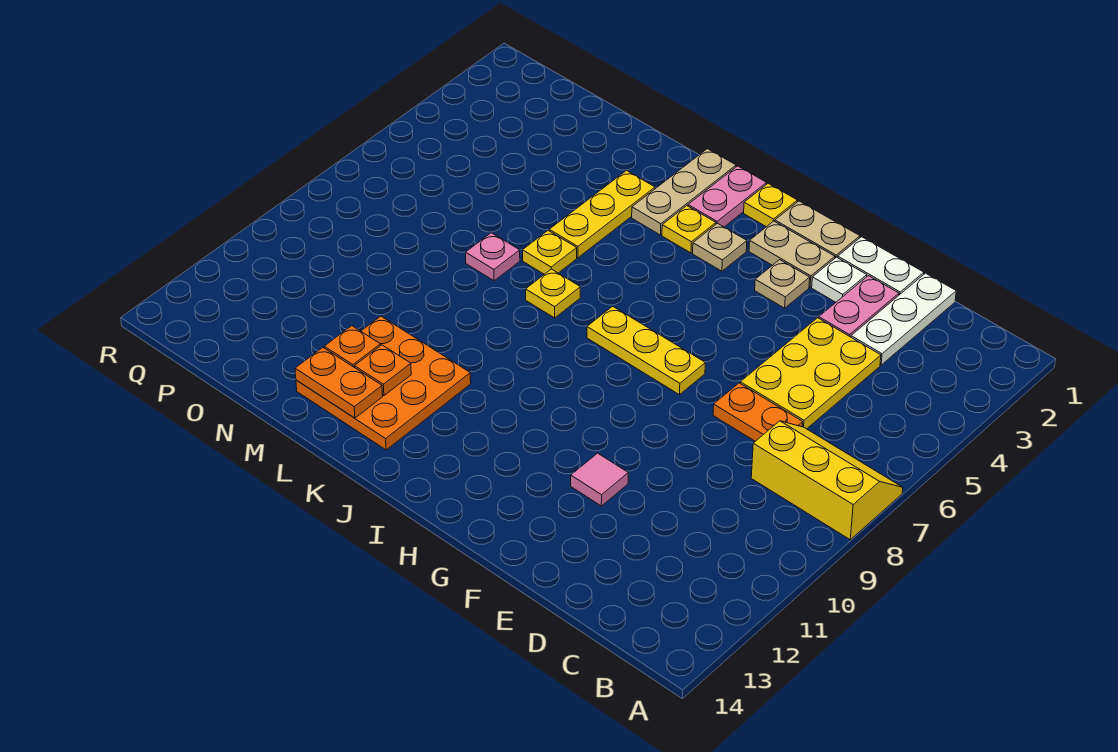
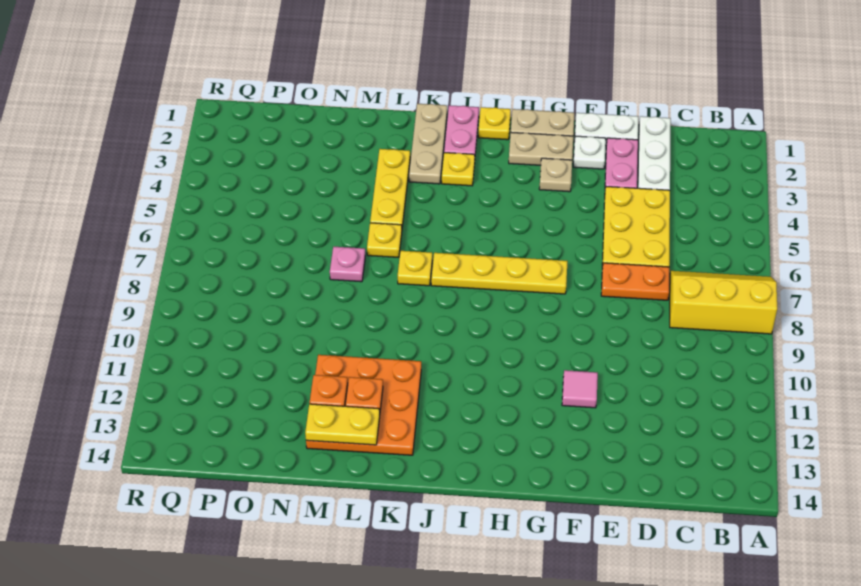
yellow plate G7:I7 level 1 -> yellow plate G7:J7 level 1
tan plate I3 level 1 -> none
orange plate L13:M13 level 2 -> yellow plate L13:M13 level 2

